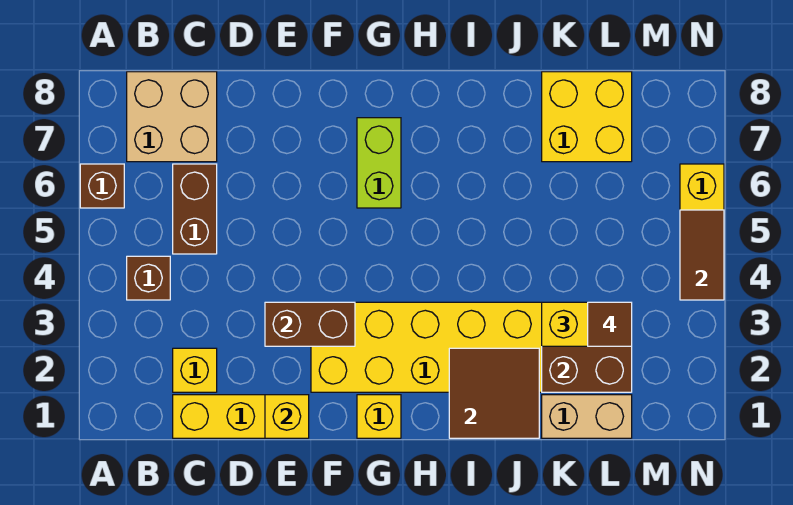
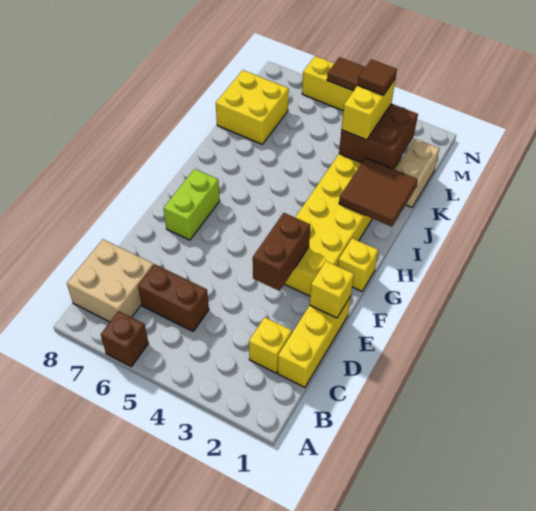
brown brick B4 level 1 -> none
lime brick G6:G7 level 1 -> lime brick F7:G7 level 1

